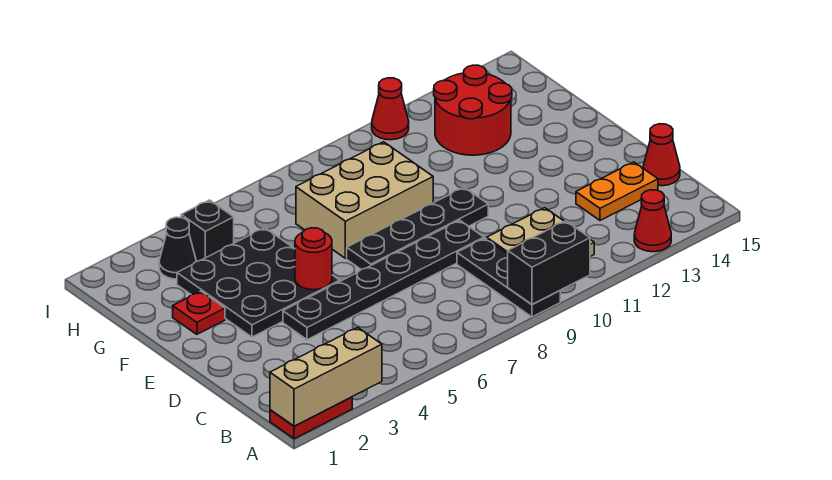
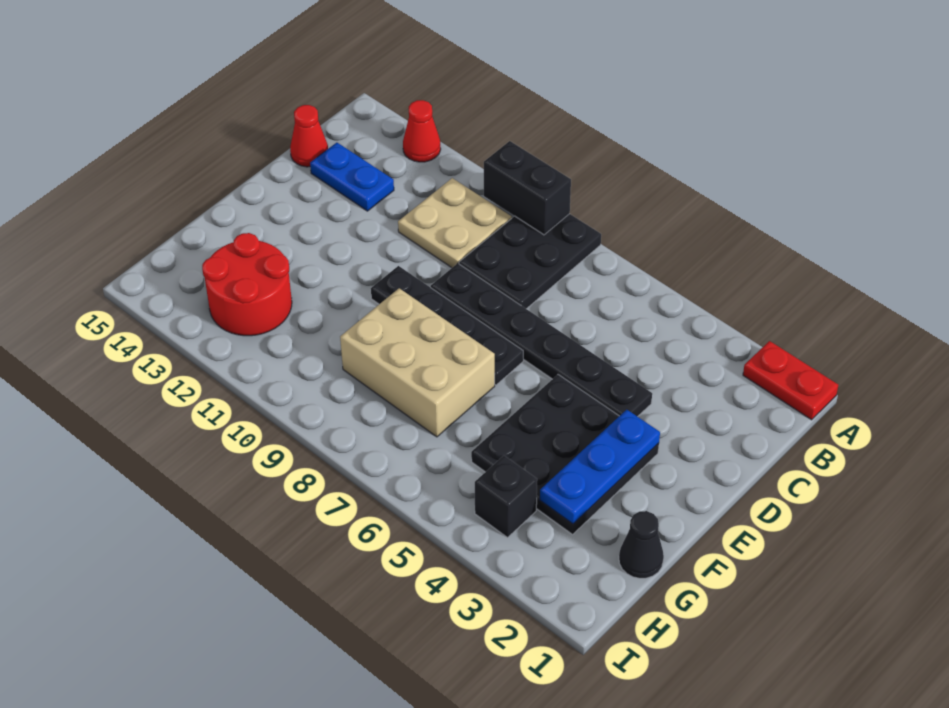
tan brick A1:A3 level 2 -> none
black plate A9:C9 level 1 -> black plate A8:C9 level 1
orange plate C13:C14 level 1 -> blue plate C13:C14 level 1
none -> blue plate E3:G3 level 2
red round brick E5 level 2 -> none
red plate F2 level 1 -> none
black cone H3 level 1 -> black cone G1 level 1
red cone I11 level 1 -> none

